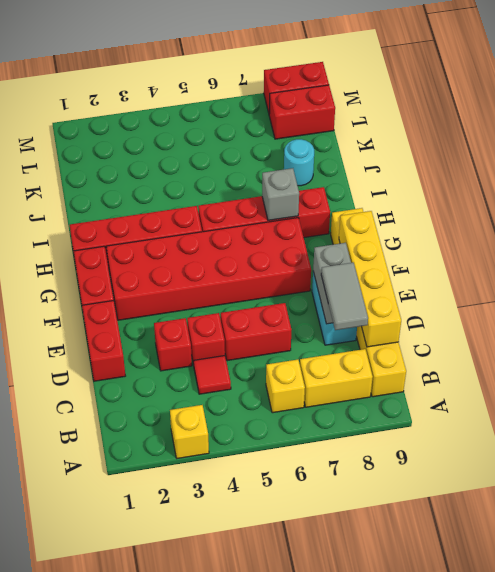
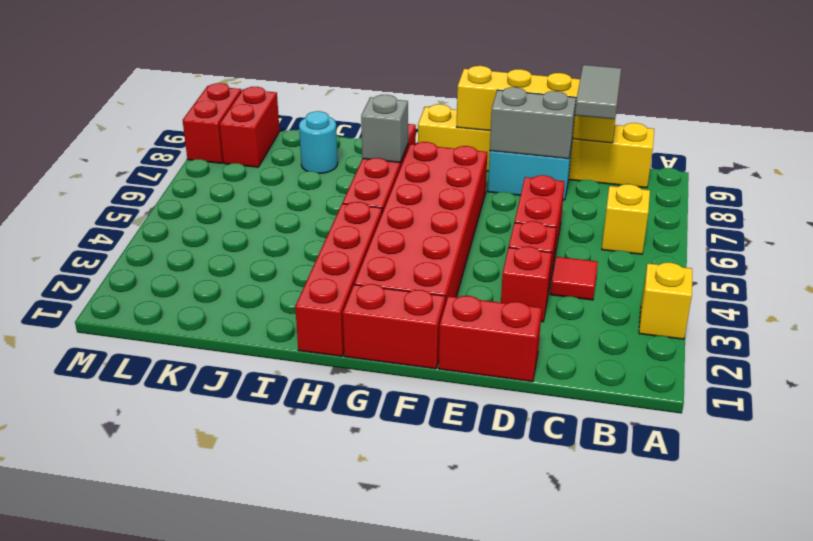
yellow brick B7:B8 level 1 -> none
grey tile C8:D8 level 3 -> grey tile C8:C9 level 3

